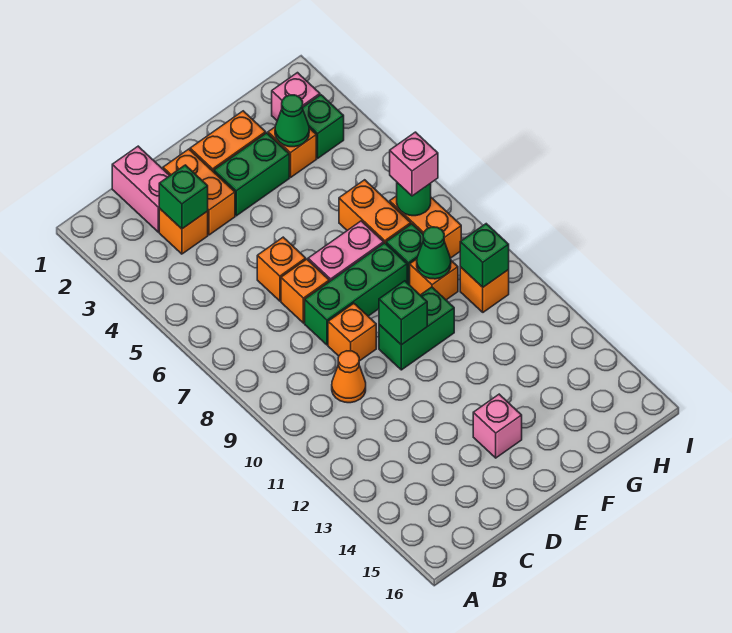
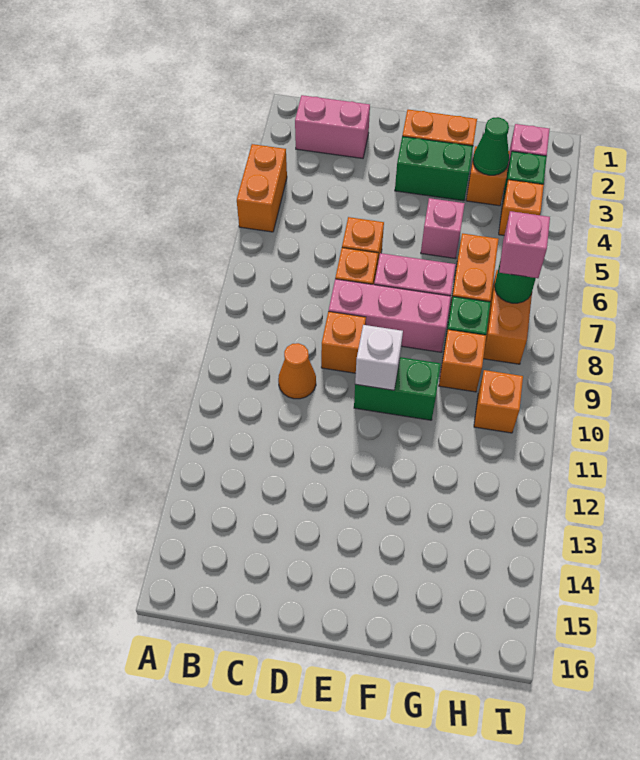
pink brick C1:C2 level 1 -> pink brick B2:C2 level 1
orange brick C3 level 1 -> orange brick H4 level 1
green brick C3 level 2 -> none
orange brick D2:D3 level 1 -> orange brick A4:A5 level 1
green brick D8:F8 level 1 -> pink brick D8:F8 level 1
green brick E10 level 2 -> white brick E10 level 2
pink brick E14 level 1 -> pink brick F5 level 1
green cone G9 level 2 -> none
green brick H10 level 2 -> none

